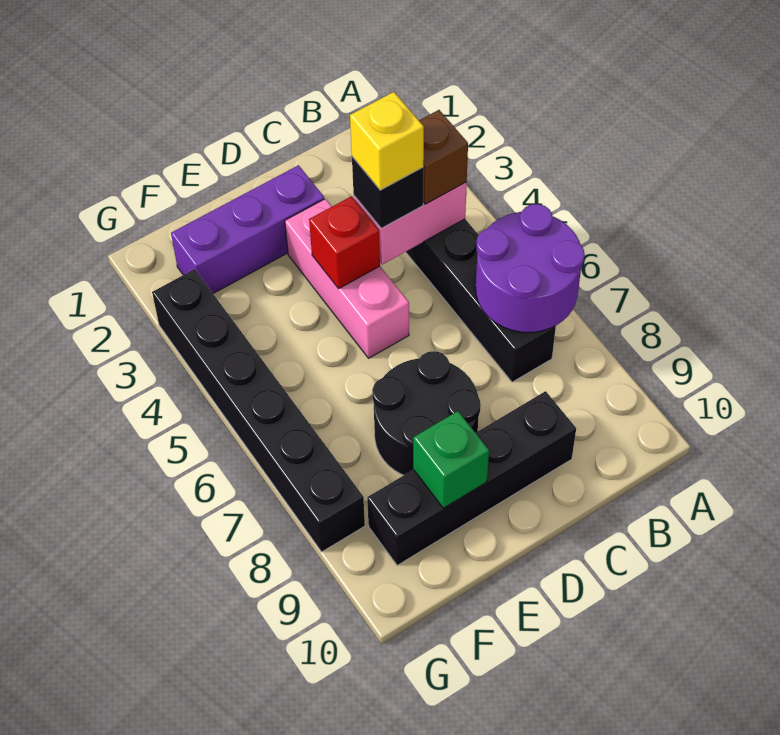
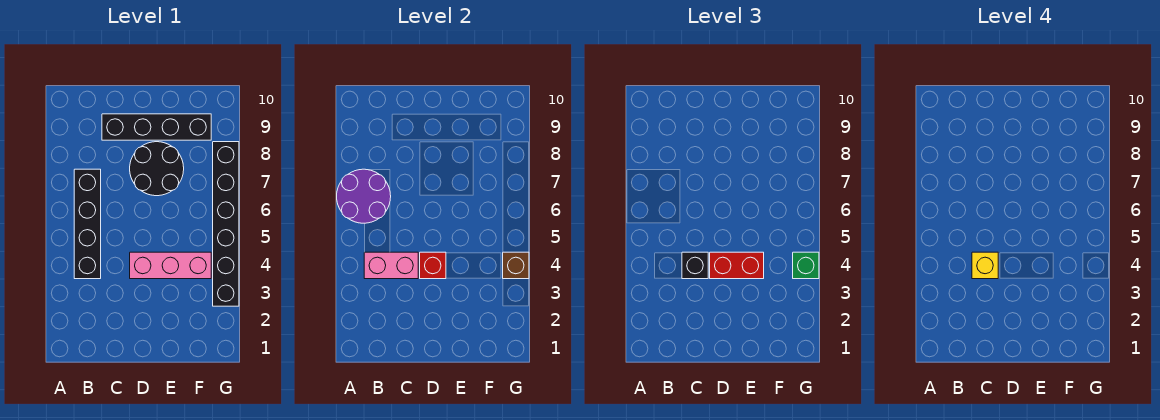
brown brick B4 level 3 -> brown brick G4 level 2
purple brick D2:F2 level 1 -> none
pink brick D3:D5 level 1 -> pink brick D4:F4 level 1
none -> red brick D4:E4 level 3
green brick E9 level 2 -> green brick G4 level 3

